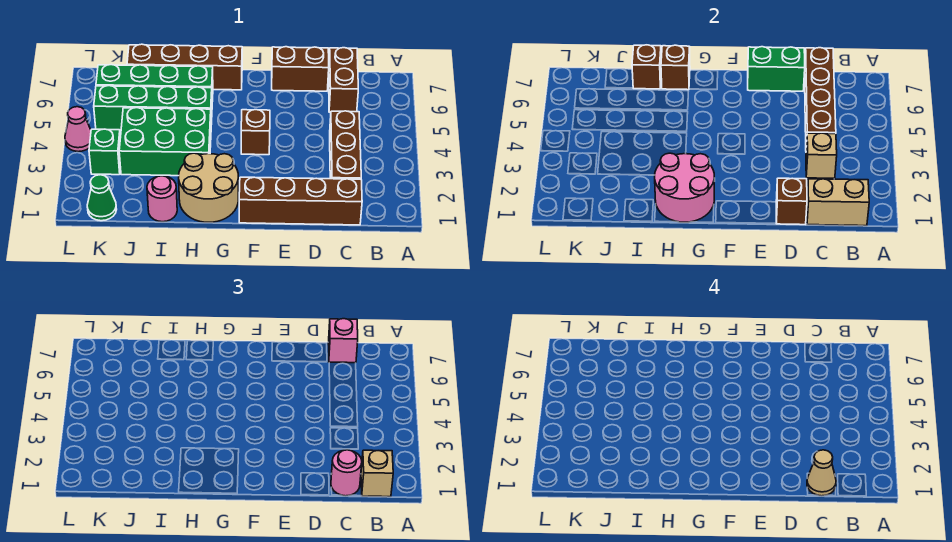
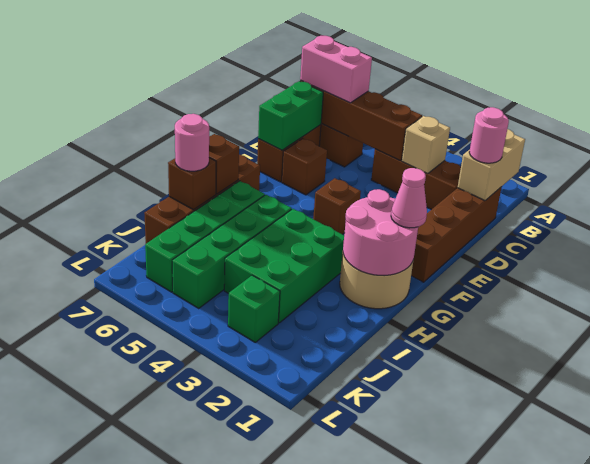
tan brick B1 level 3 -> none
tan cone C1 level 4 -> none
pink brick C7 level 3 -> pink brick C6:C7 level 3
brown brick D1 level 2 -> brown brick E6 level 1
pink round brick I1 level 1 -> pink round brick I7 level 3
green cone K1 level 1 -> none
pink cone L4 level 1 -> pink cone G1 level 3

